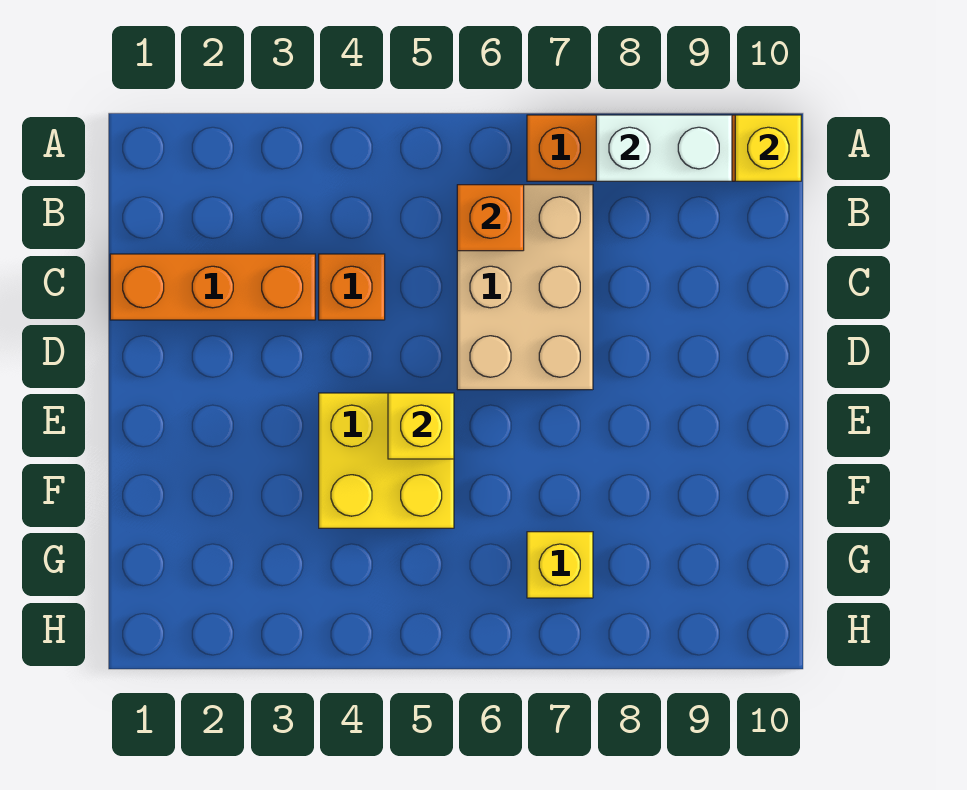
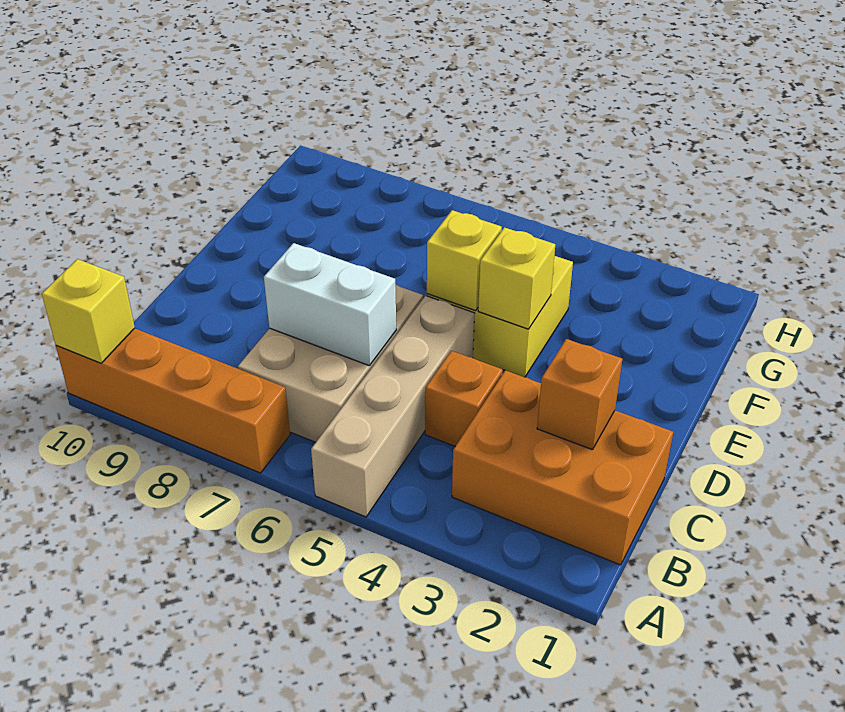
none -> tan brick A5:D5 level 1
white brick A8:A9 level 2 -> white brick C6:C7 level 2
orange brick B6 level 2 -> orange brick C2 level 2
orange brick C1:C3 level 1 -> orange brick B1:C3 level 1
yellow brick G7 level 1 -> yellow brick E4 level 2

